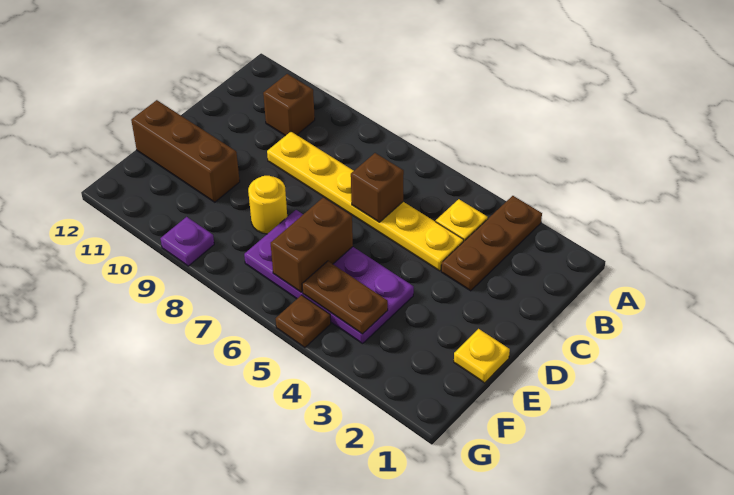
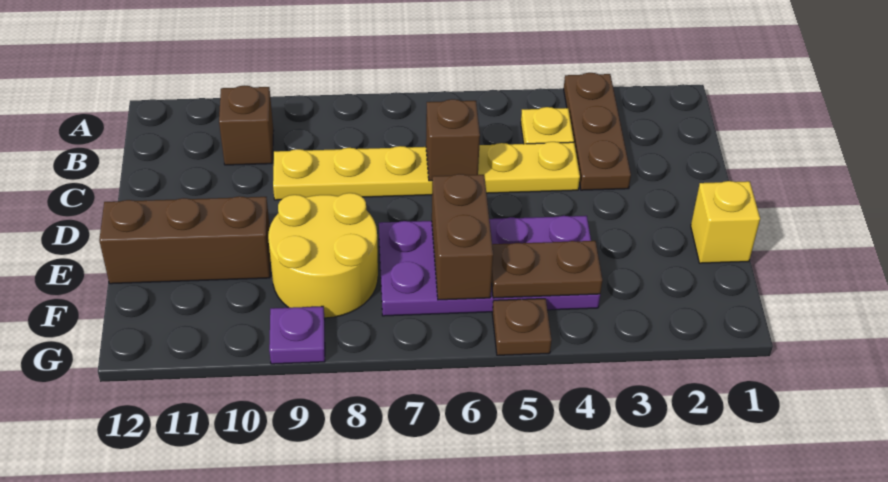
yellow plate E1 level 1 -> yellow brick E1 level 1
yellow round brick E8 level 1 -> yellow round brick E8:F9 level 1

